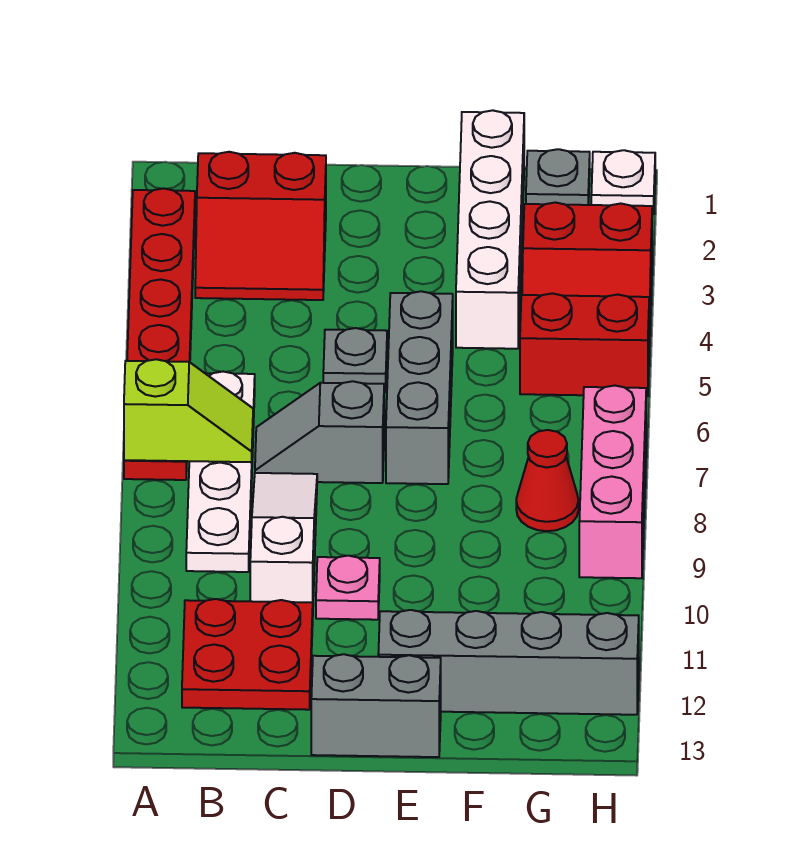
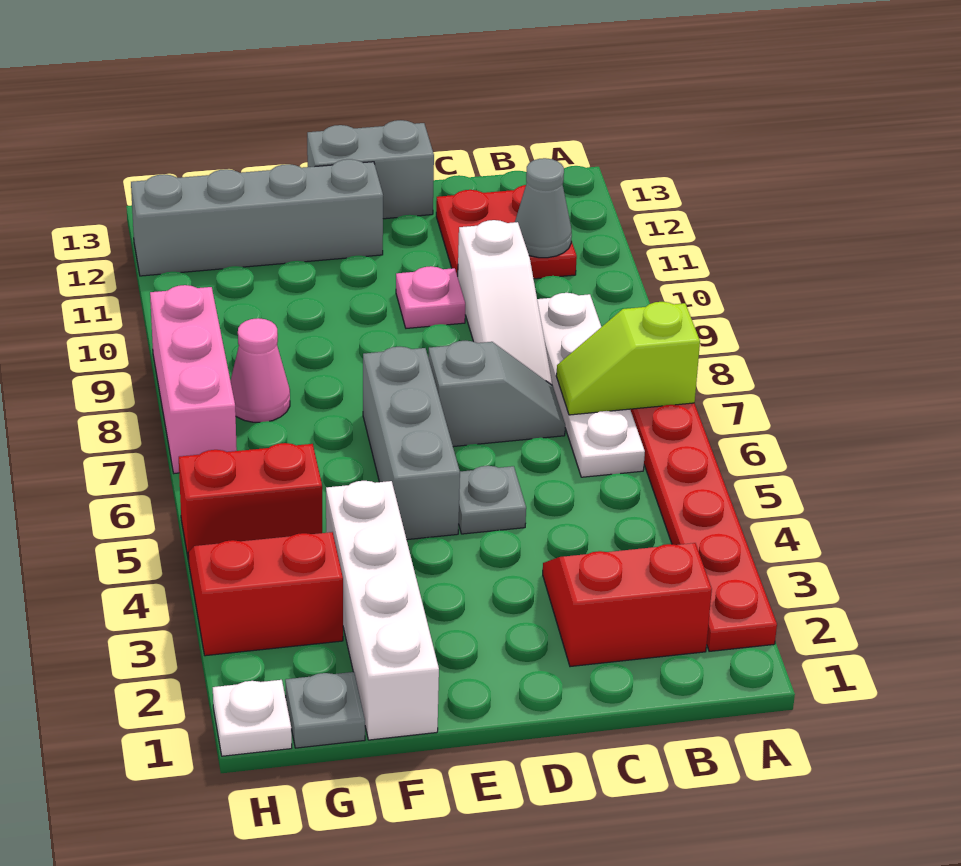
none -> grey cone B11 level 2
red cone G8 level 1 -> pink cone G8 level 1

